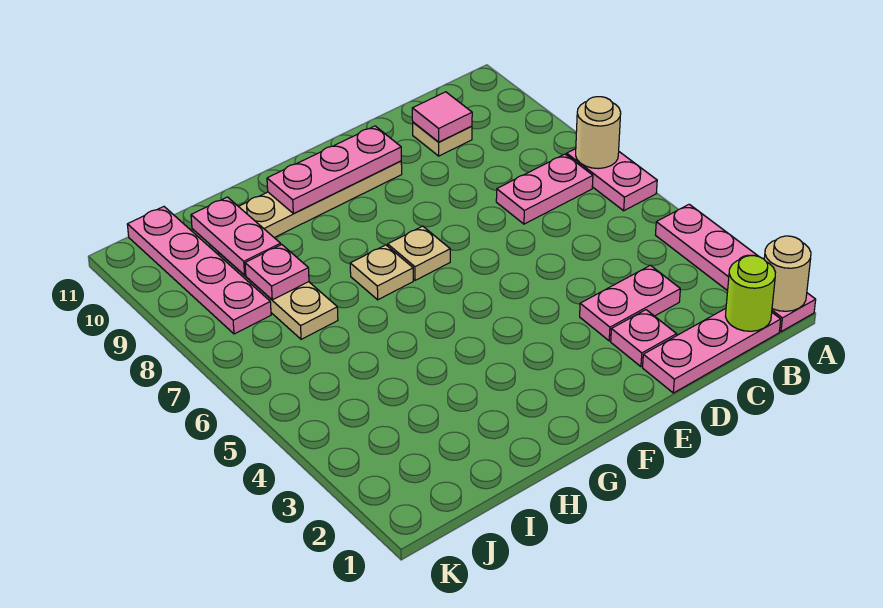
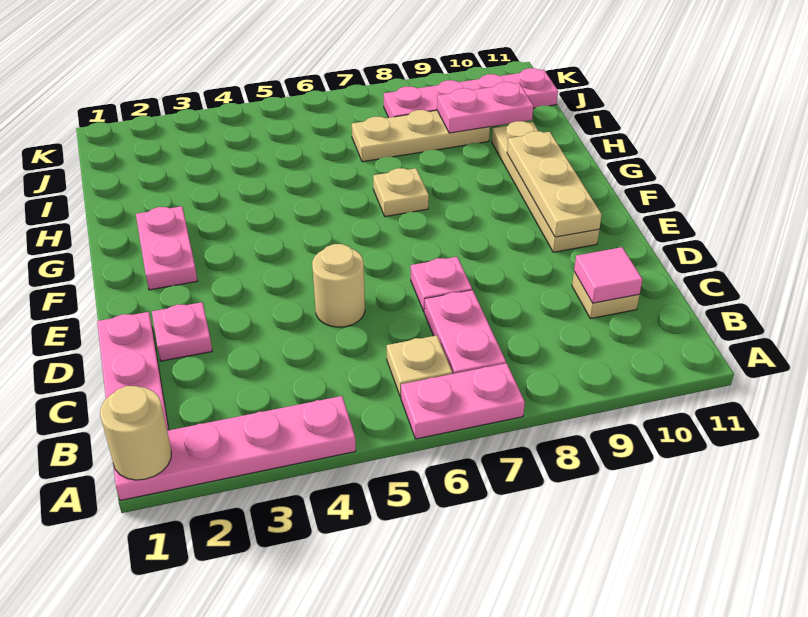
tan round brick A7 level 2 -> tan round brick D5 level 1
lime round brick B1 level 2 -> none
pink plate C3:D3 level 1 -> pink plate F2:G2 level 1
pink plate E10:G10 level 2 -> tan plate E10:G10 level 2
tan plate F7 level 1 -> tan plate B6 level 1
pink plate I8 level 2 -> pink plate D7 level 1

